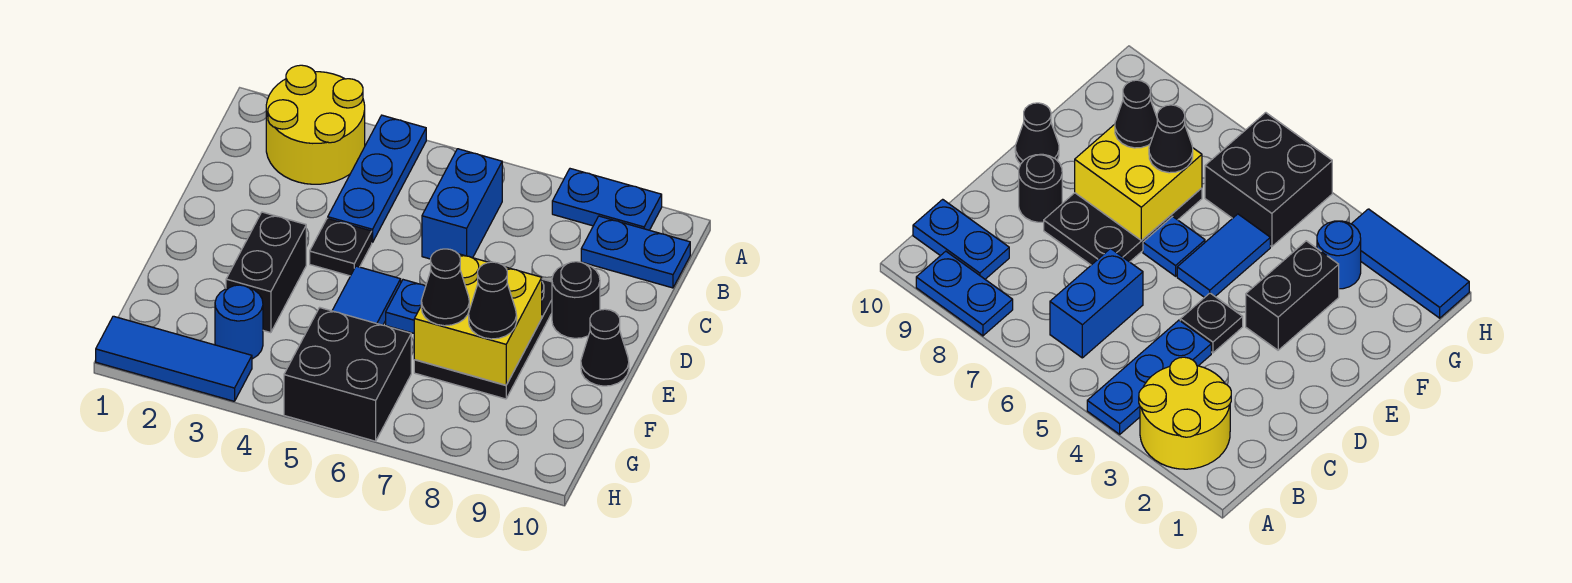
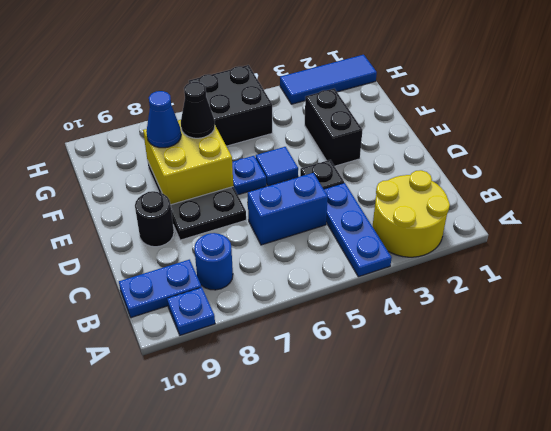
blue plate A8:A9 level 1 -> blue plate A9 level 1
blue brick B6:C6 level 1 -> blue brick C5:C6 level 1
blue tile E5:F5 level 1 -> blue tile E5 level 1
black cone E10 level 1 -> none
black cone F8 level 3 -> blue cone F8 level 3
blue round brick G3 level 1 -> blue round brick B8 level 1

